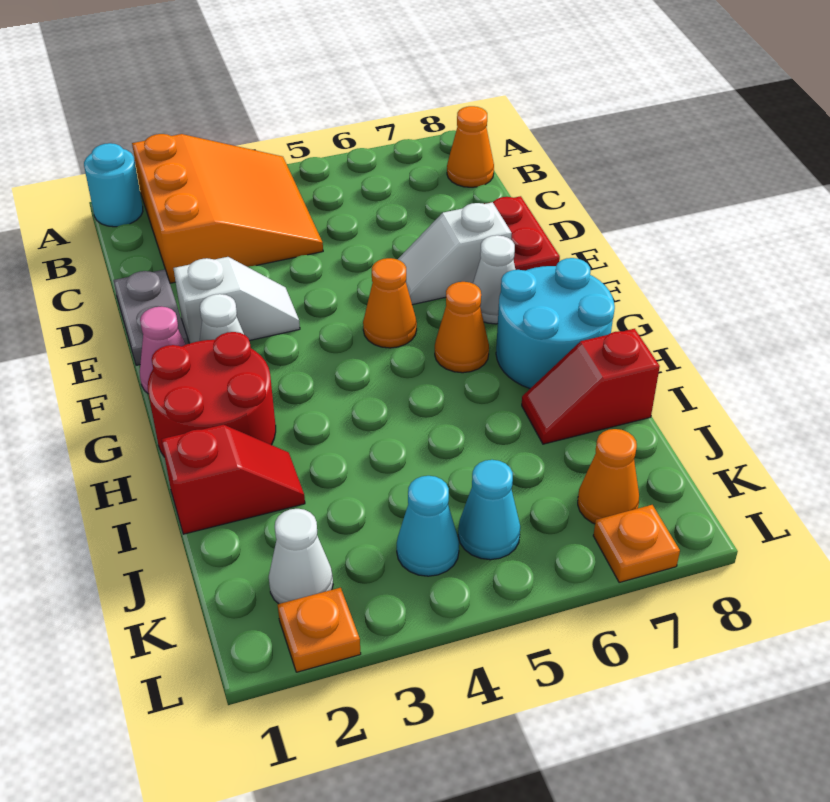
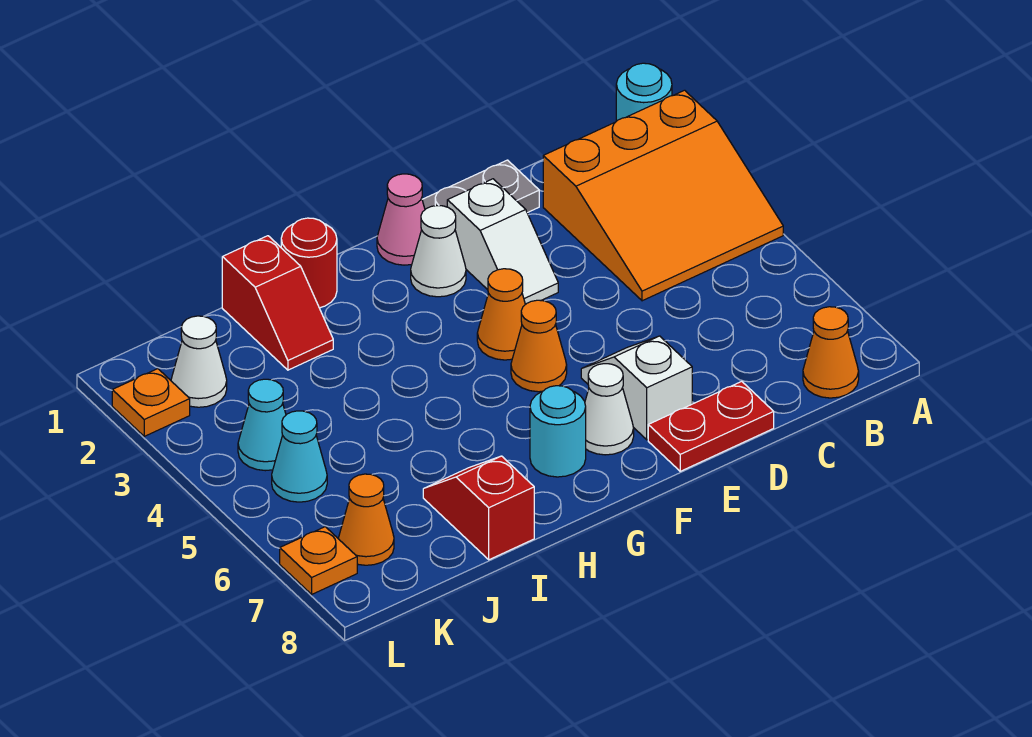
red round brick G1:H2 level 1 -> red round brick H1 level 1
orange cone G6 level 1 -> orange cone F4 level 1
cyan round brick G7:H8 level 1 -> cyan round brick G7 level 1

